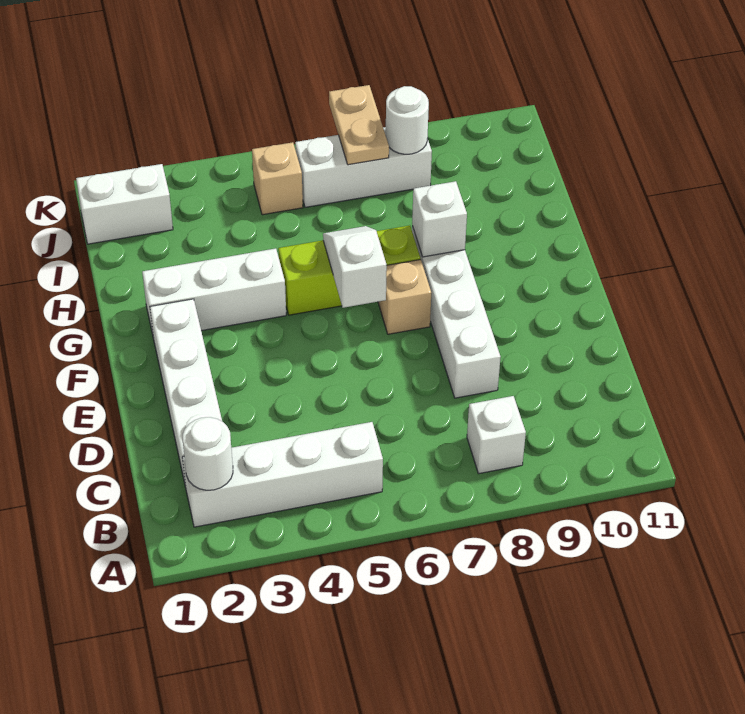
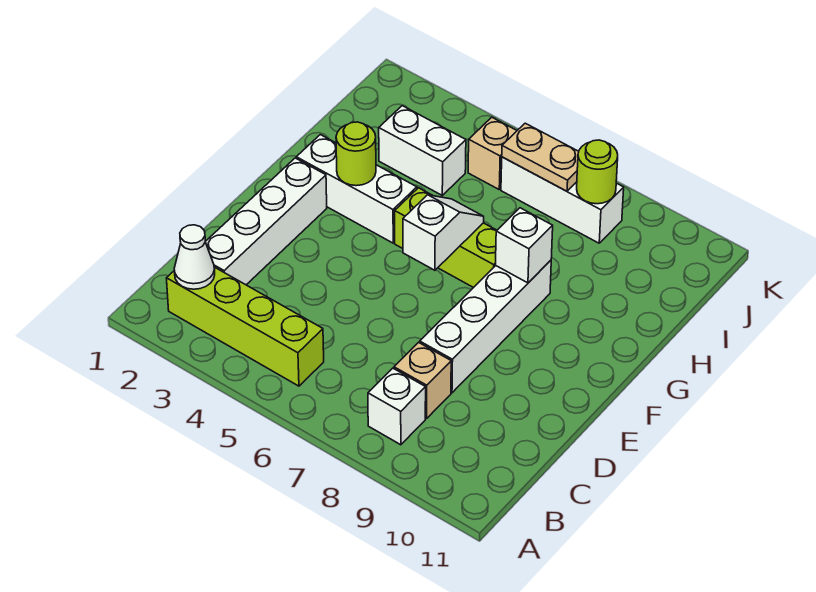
white brick B2:B5 level 1 -> lime brick B2:B5 level 1
white round brick B2 level 2 -> white cone B2 level 2
tan brick F7 level 1 -> tan brick C8 level 1
none -> lime round brick G3 level 2
white brick J1:J2 level 1 -> white brick I3:I4 level 1
tan plate J7:K7 level 2 -> tan plate J6:J7 level 2
white round brick J8 level 2 -> lime round brick J8 level 2

